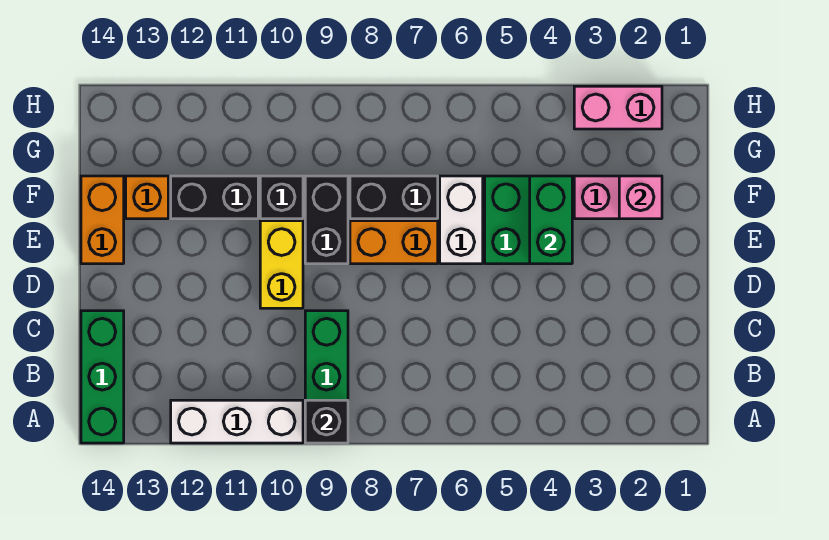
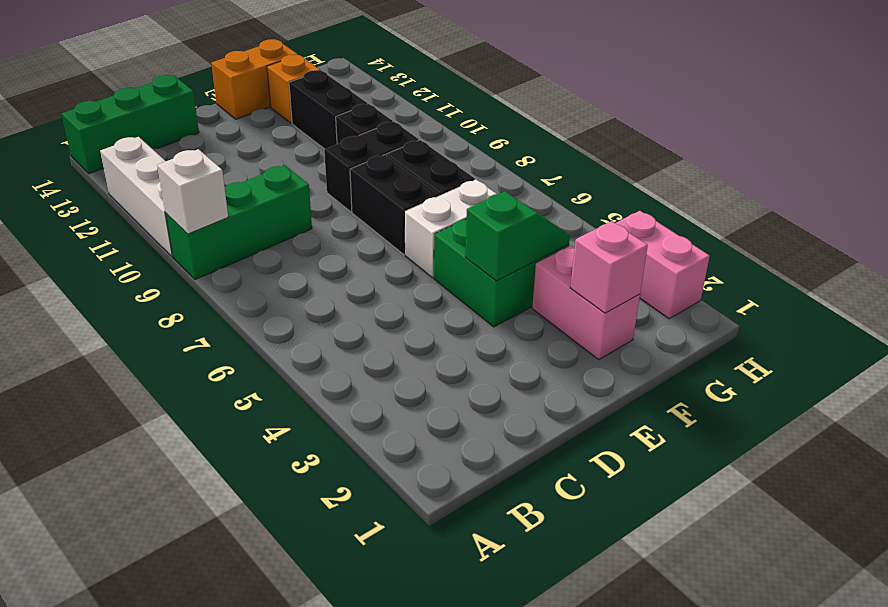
black brick A9 level 2 -> white brick A9 level 2
yellow brick D10:E10 level 1 -> none
green brick E4:F4 level 2 -> green slope E4:F4 level 2 top E
orange brick E7:E8 level 1 -> black brick E7:E8 level 1

